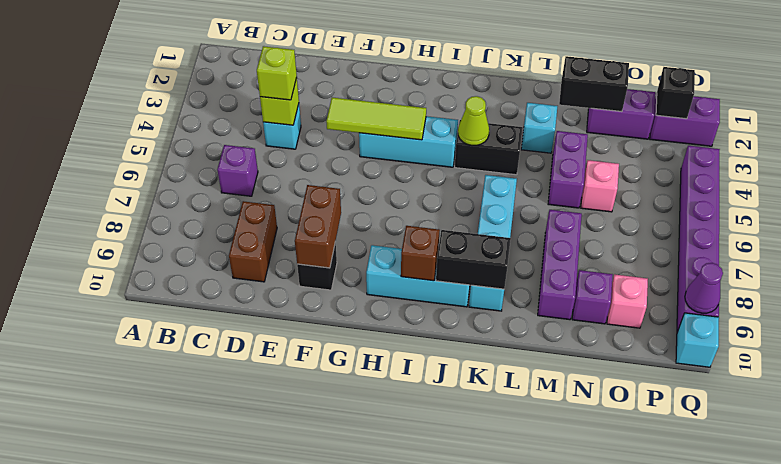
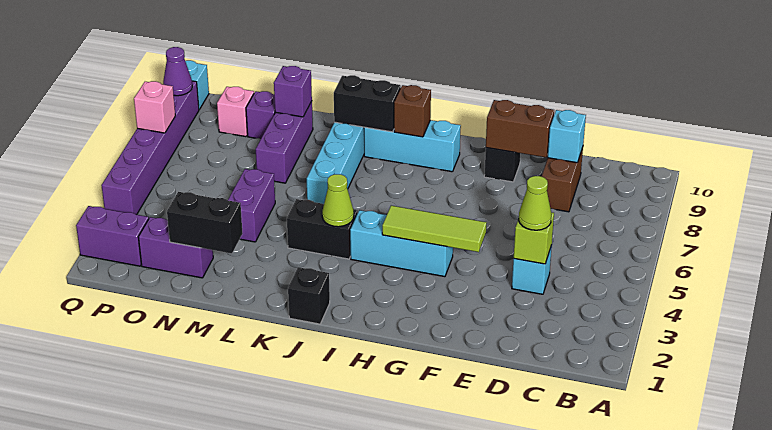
purple brick C6 level 1 -> purple brick M9 level 2
lime brick D4 level 3 -> lime cone D4 level 3
brown brick F8:F9 level 2 -> brown brick E9:F9 level 2
cyan brick L3 level 1 -> cyan brick D9 level 2
pink brick N5 level 1 -> pink brick Q7 level 2
black brick P2 level 2 -> black brick J1 level 1

